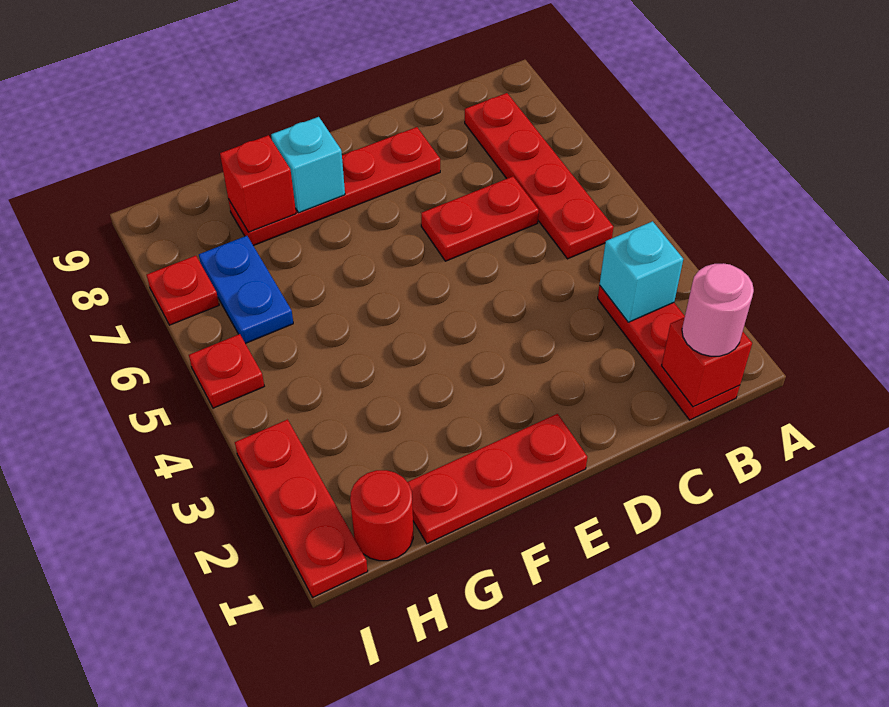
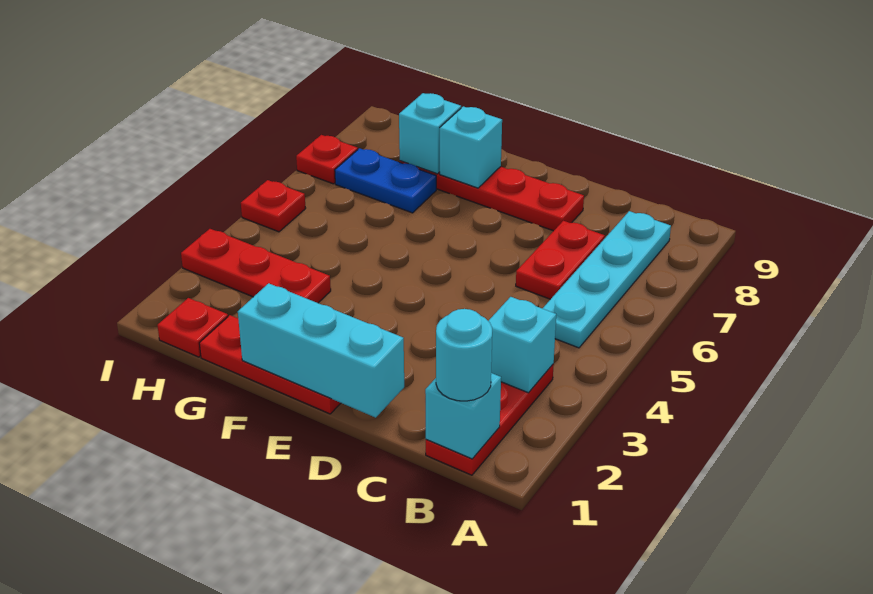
red brick B1 level 2 -> cyan brick B1 level 2
pink round brick B1 level 3 -> cyan round brick B1 level 3
red plate B5:B8 level 1 -> cyan plate B5:B8 level 1
red plate C6:D6 level 1 -> red plate C6:C7 level 1
none -> cyan brick D1:F1 level 2
red brick G8 level 2 -> cyan brick G8 level 2
red round brick H1 level 1 -> red plate H1 level 1
blue plate H6:H7 level 1 -> blue plate G7:H7 level 1
red plate I1:I3 level 1 -> red plate G3:I3 level 1

